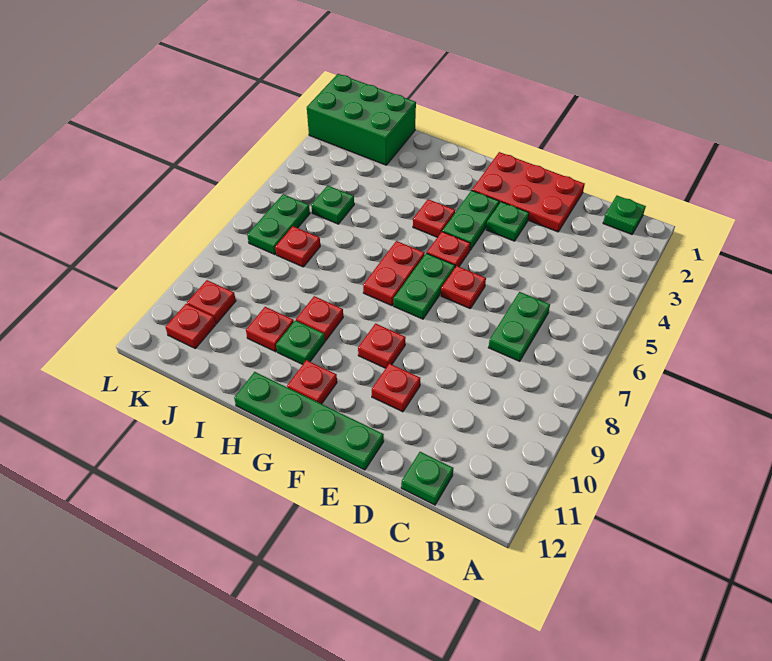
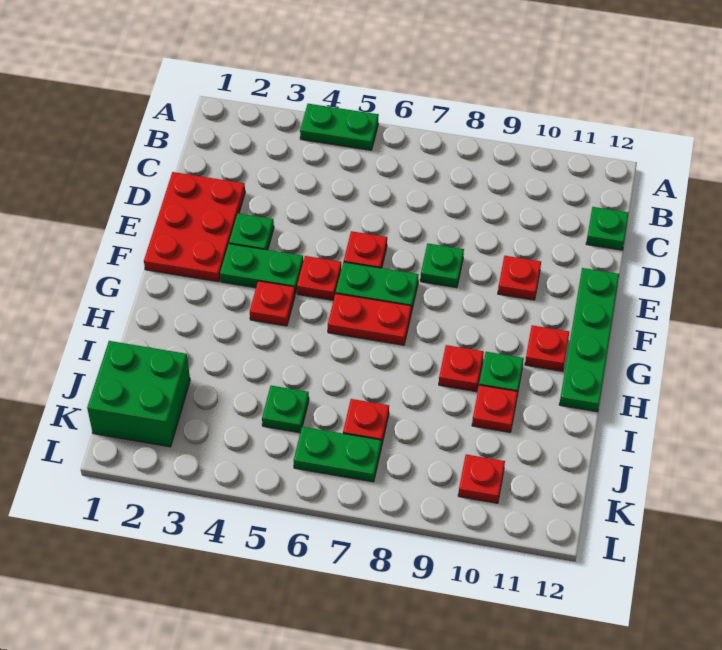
green plate B1 level 1 -> green plate E8 level 1
green plate C6:C7 level 1 -> green plate A4:A5 level 1
red plate F9 level 1 -> none
green brick J1:L2 level 1 -> green brick J1:K2 level 1
red plate K11 level 1 -> none

